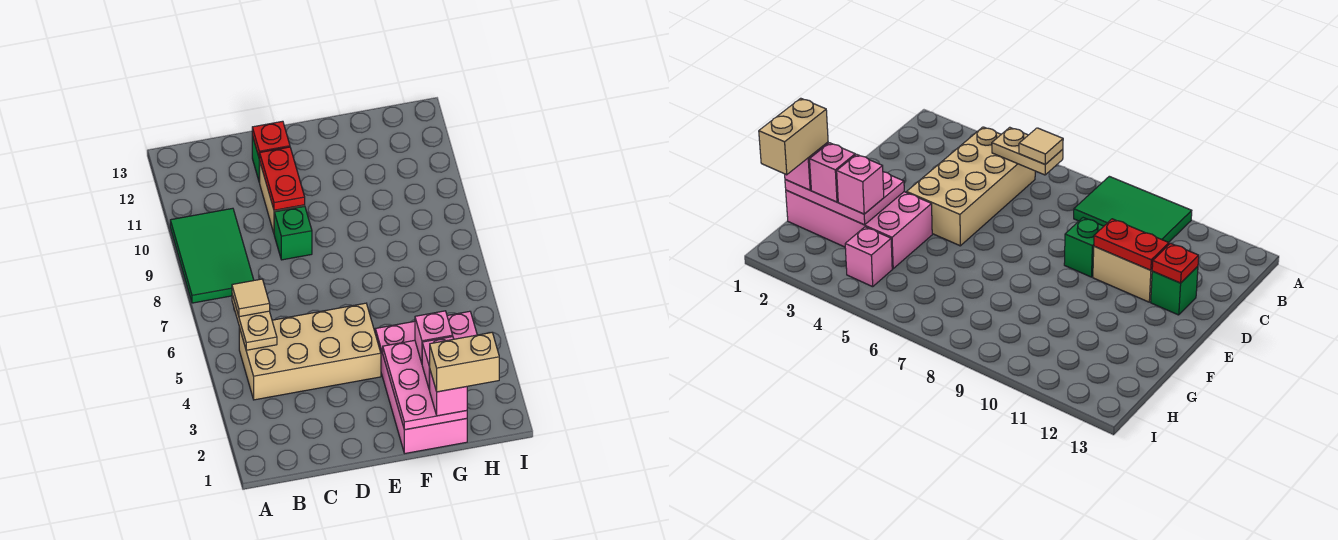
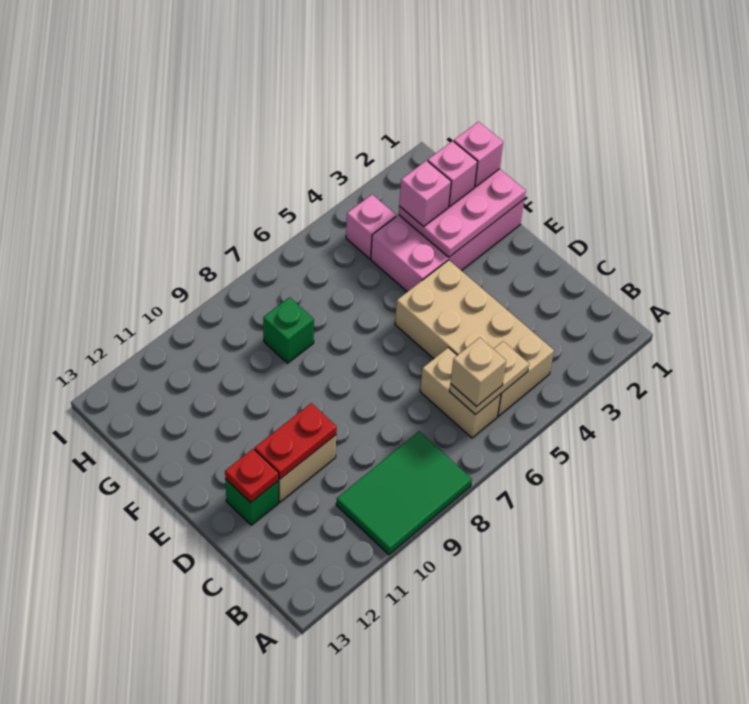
tan tile B6 level 3 -> tan brick B6 level 3
green brick D9 level 1 -> green brick G8 level 1
tan brick G1:H1 level 4 -> tan brick B6:C6 level 1

